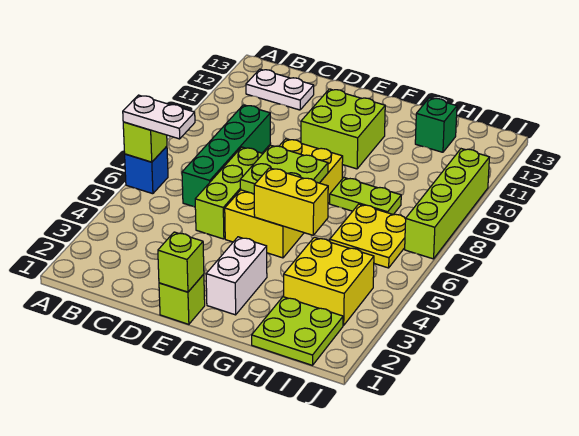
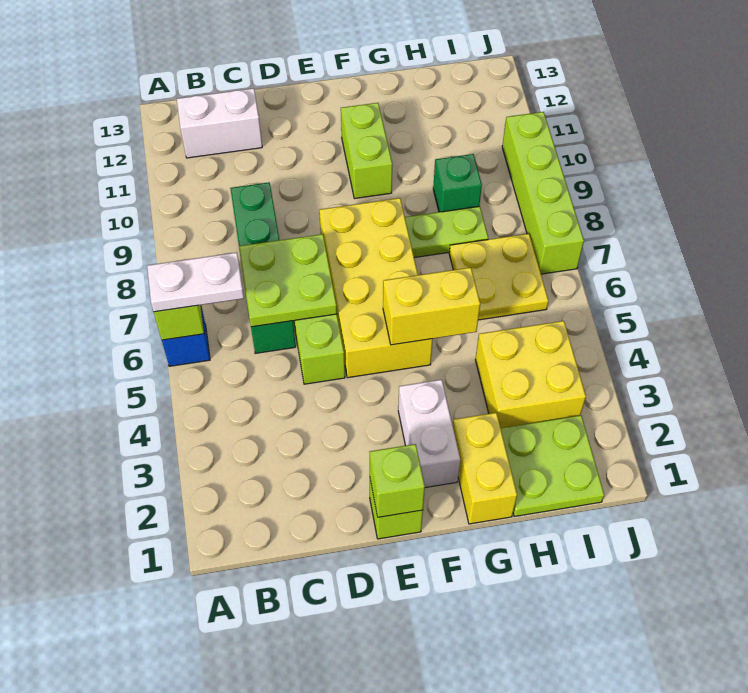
white plate B12:C12 level 1 -> white brick B12:C12 level 1
lime plate E6:F7 level 2 -> lime plate C6:D7 level 2
lime brick E10:F11 level 1 -> lime brick F10:F11 level 1
none -> yellow brick G1:G2 level 1
green brick H12 level 1 -> green brick H9 level 1

